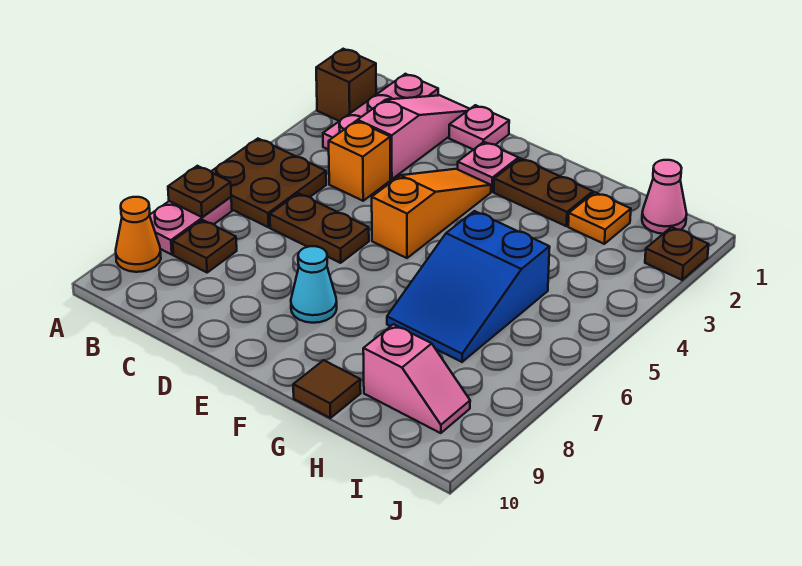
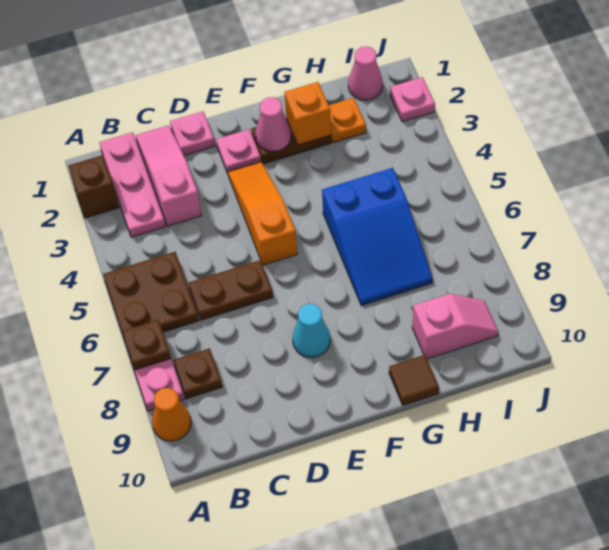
orange brick C4 level 1 -> orange brick G2 level 2
none -> pink cone F2 level 2
brown plate J2 level 1 -> pink plate J2 level 1

